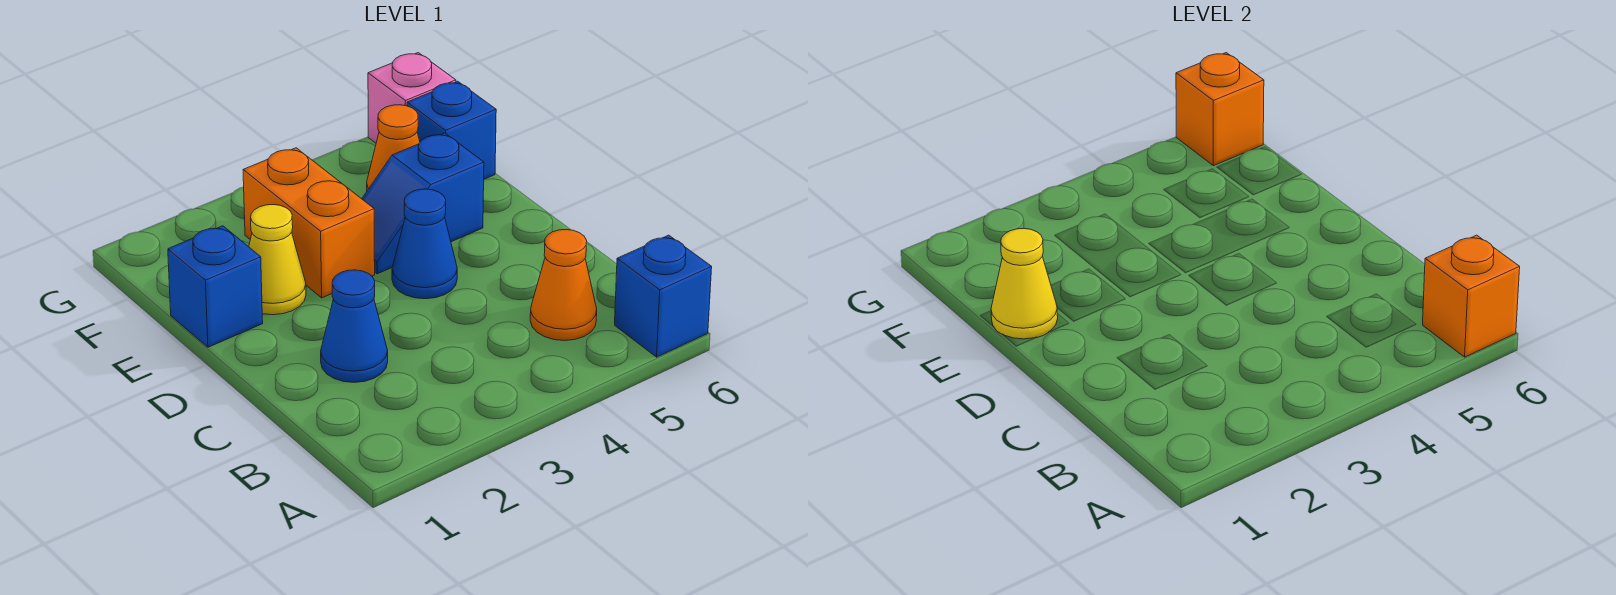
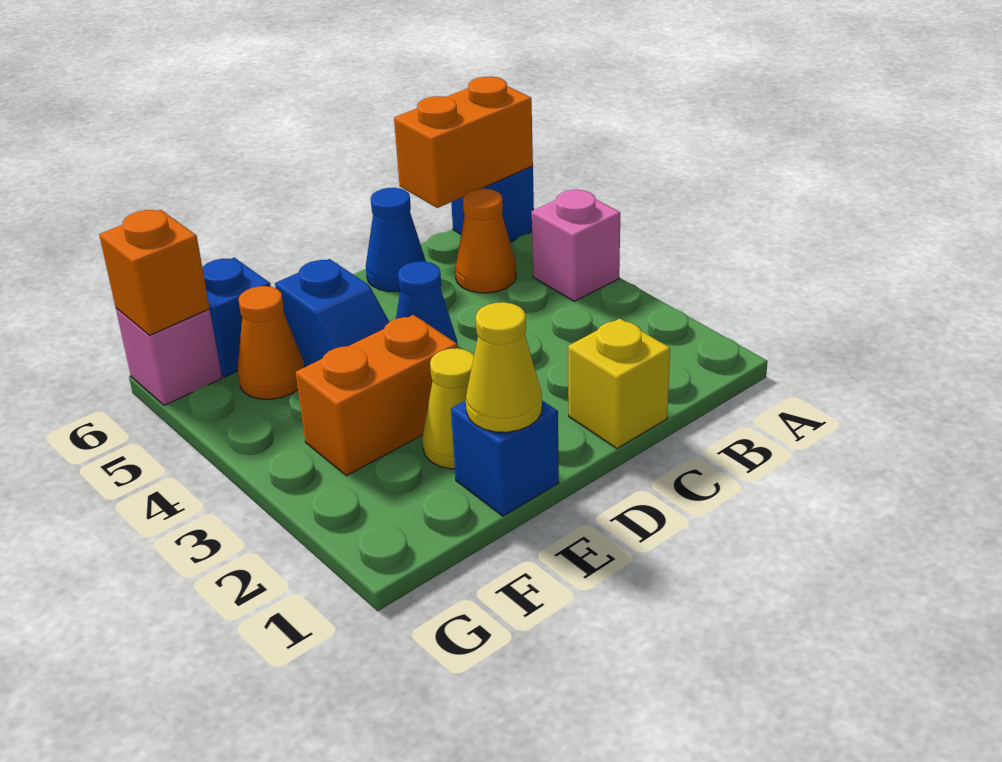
none -> pink brick A4 level 1
orange brick A6 level 2 -> orange brick A6:B6 level 2
none -> yellow brick C1 level 1
blue cone C2 level 1 -> blue cone C6 level 1

